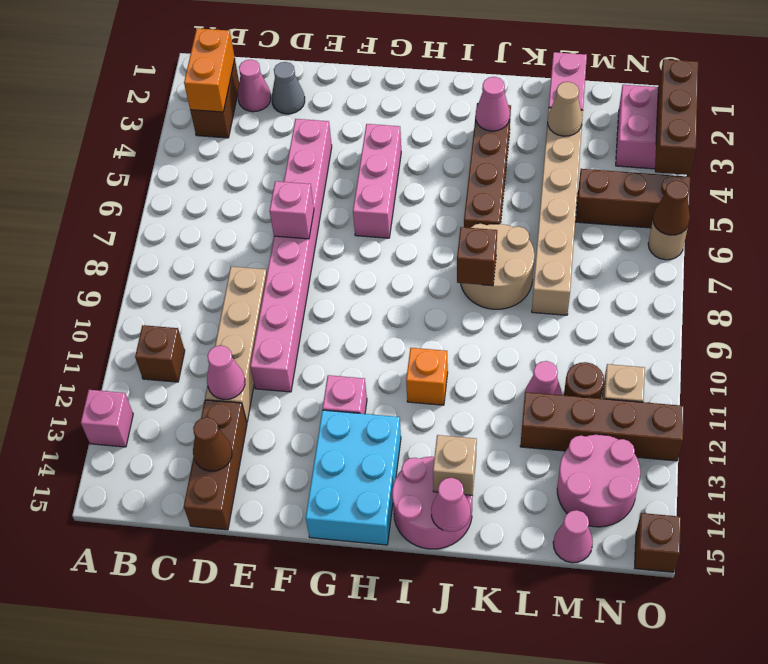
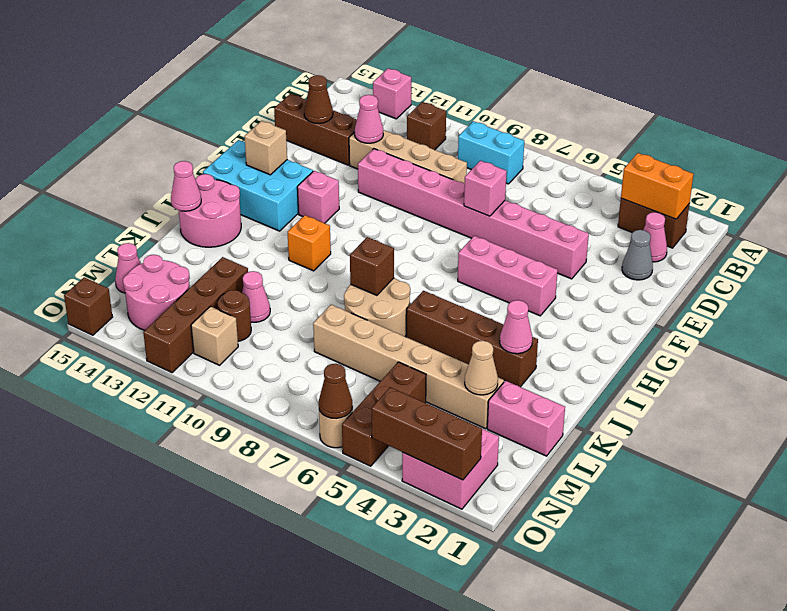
none -> cyan brick B8:B9 level 1
tan brick J14 level 2 -> tan brick G14 level 2

